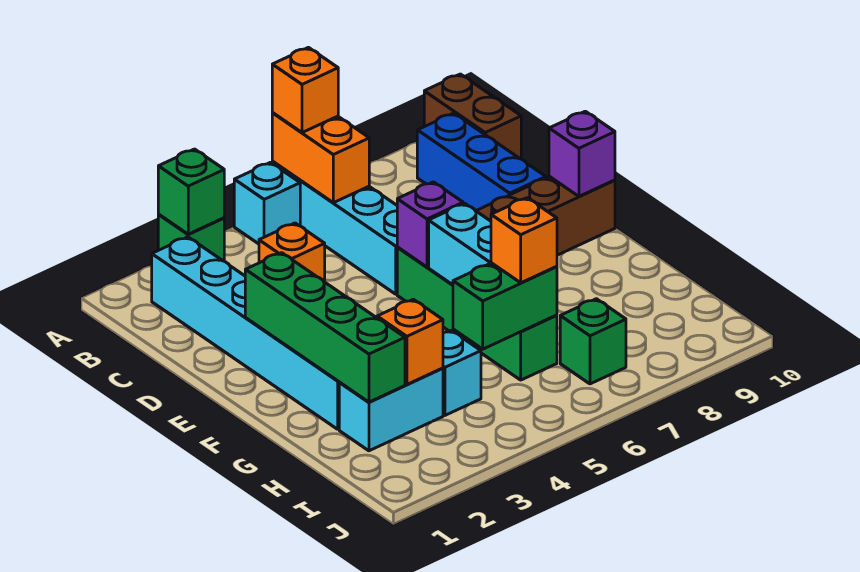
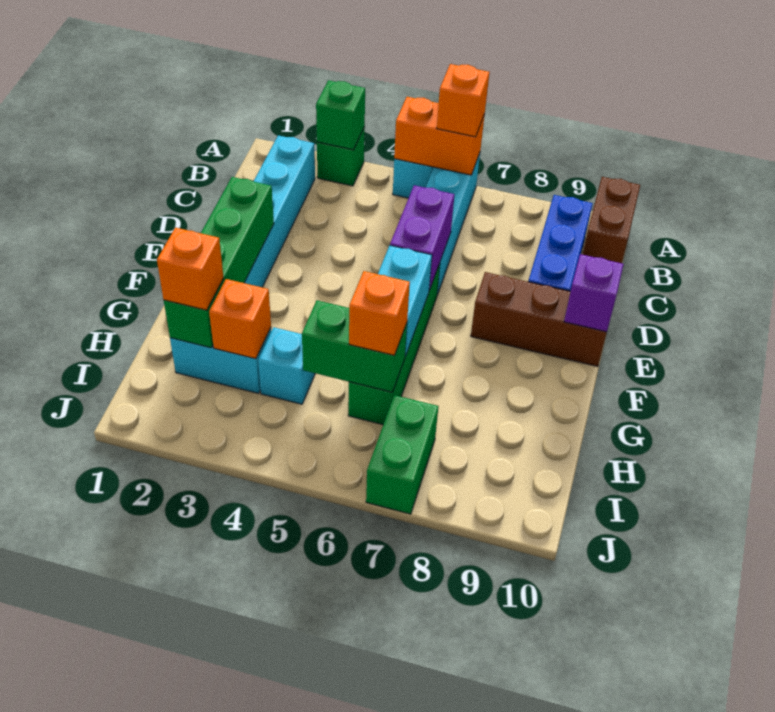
orange brick A6:B6 level 2 -> orange brick A5:A6 level 2
orange brick C4 level 1 -> orange brick H2 level 3
purple brick E6 level 2 -> purple brick D6:E6 level 2
green brick I7 level 1 -> green brick I7:J7 level 1

